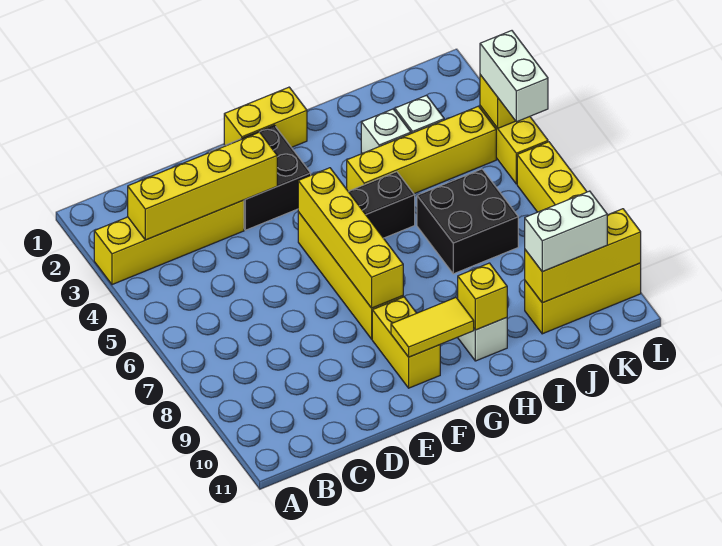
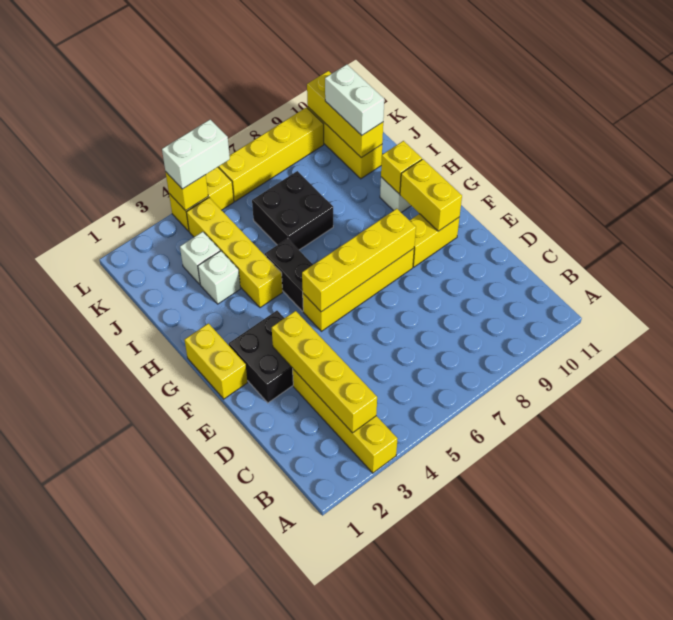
yellow tile F10:G10 level 2 -> yellow brick F10:G10 level 2

